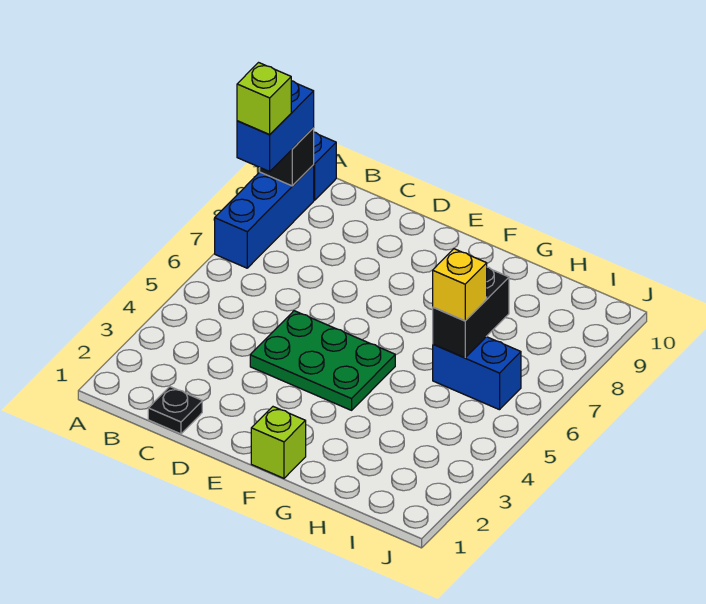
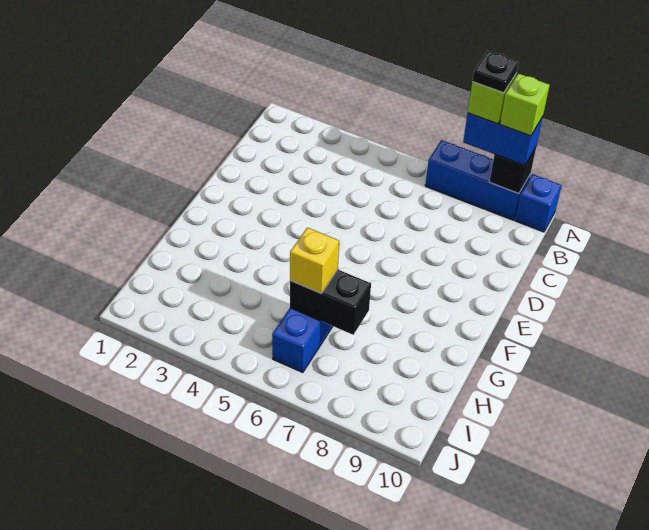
black plate C1 level 1 -> black plate A8 level 5
green plate D4:F5 level 1 -> none
lime brick F1 level 1 -> lime brick A9 level 4

